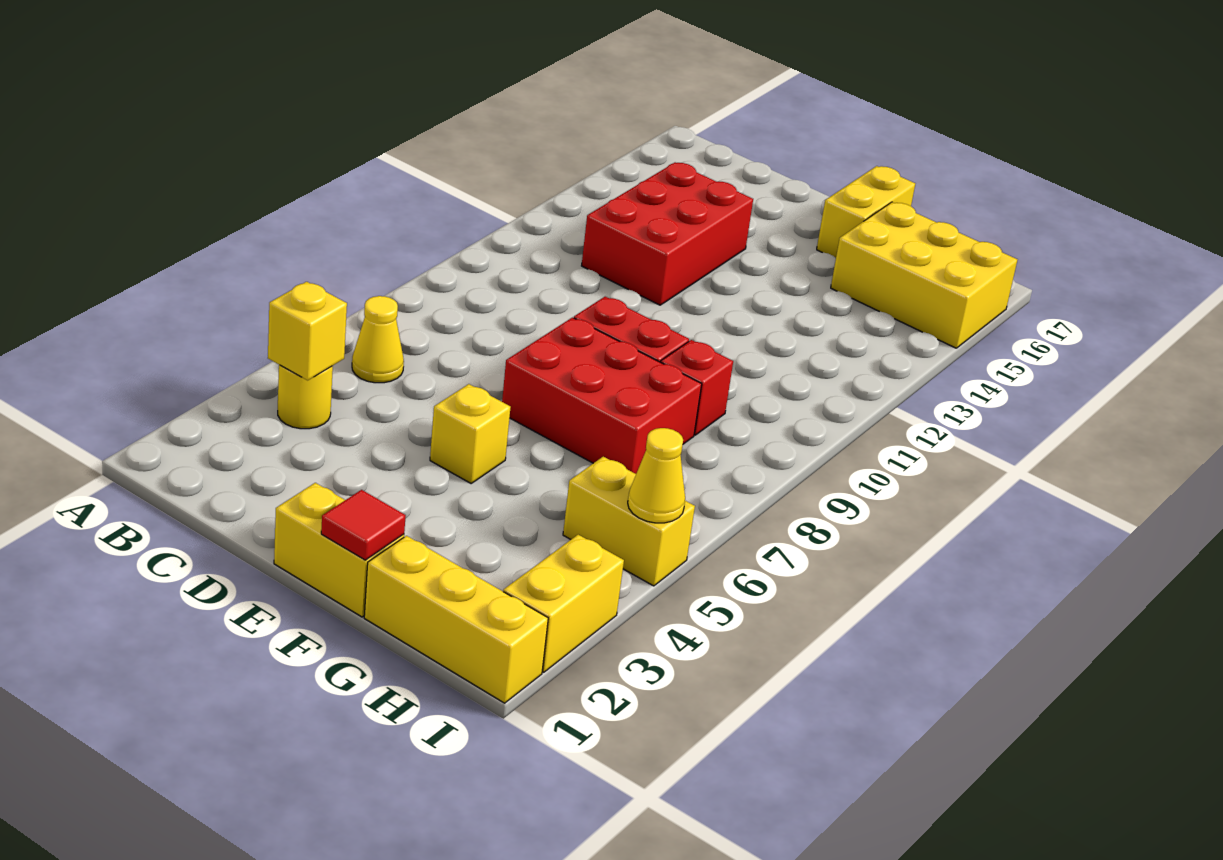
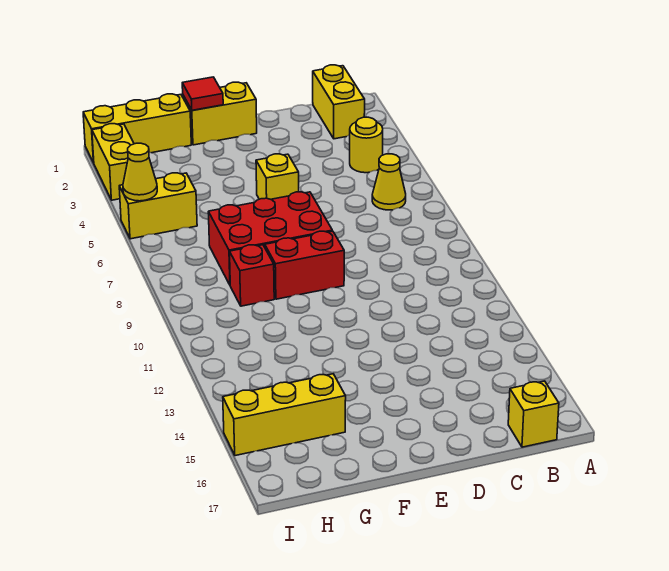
yellow brick B4 level 2 -> yellow brick B17 level 1
red brick C12:D14 level 1 -> none
yellow brick F16:F17 level 1 -> yellow brick B1:B2 level 1
yellow brick G15:I16 level 1 -> yellow brick G15:I15 level 1

